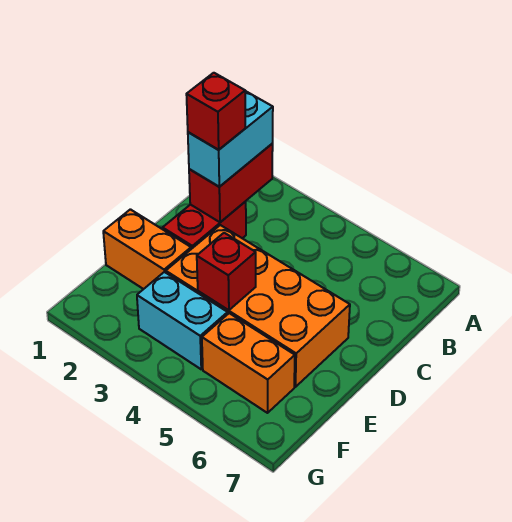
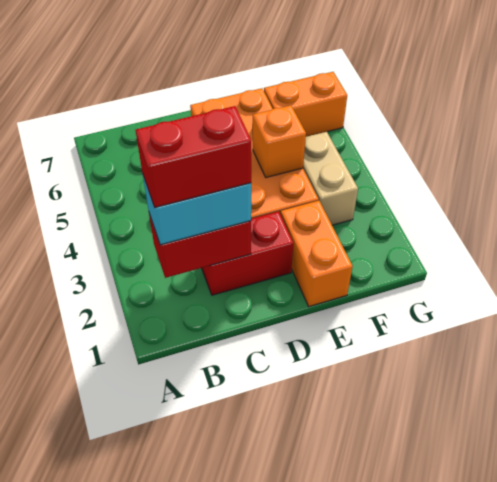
red brick C2 level 4 -> red brick B2:C2 level 4
red brick E4 level 2 -> orange brick E4 level 2
cyan brick F3:F4 level 1 -> tan brick F3:F4 level 1
orange brick F5:F6 level 1 -> orange brick F6:G6 level 1

